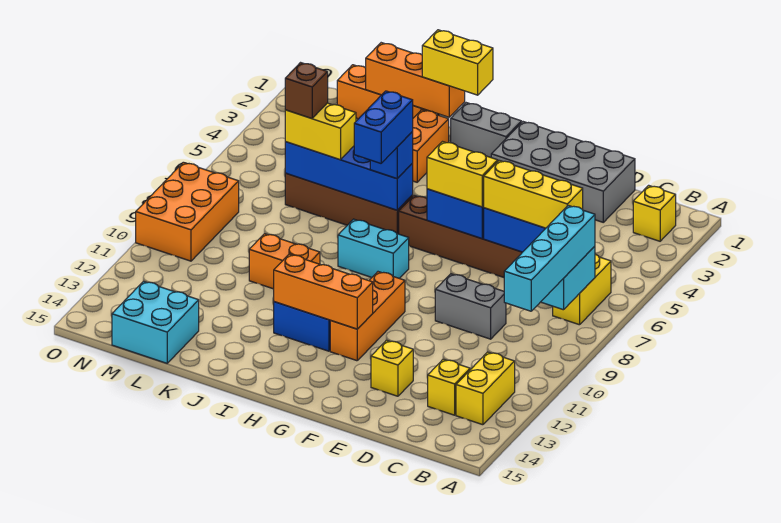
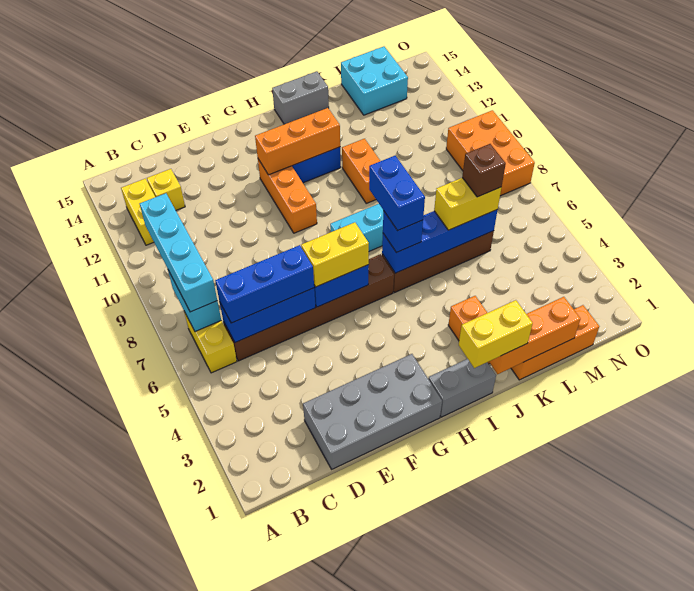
yellow brick B2 level 1 -> none
yellow brick C6:E6 level 3 -> blue brick C6:E6 level 3
grey brick D9:E9 level 1 -> grey brick I15:J15 level 1
yellow brick E13 level 1 -> none
orange brick J10:K10 level 1 -> orange brick J10:J11 level 1

